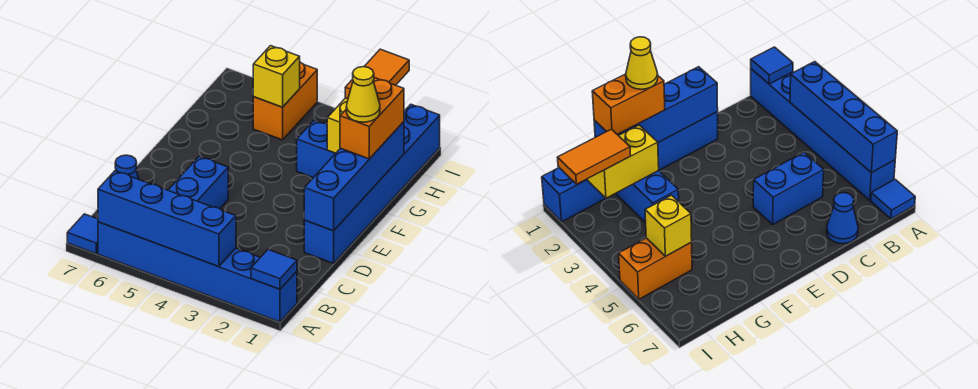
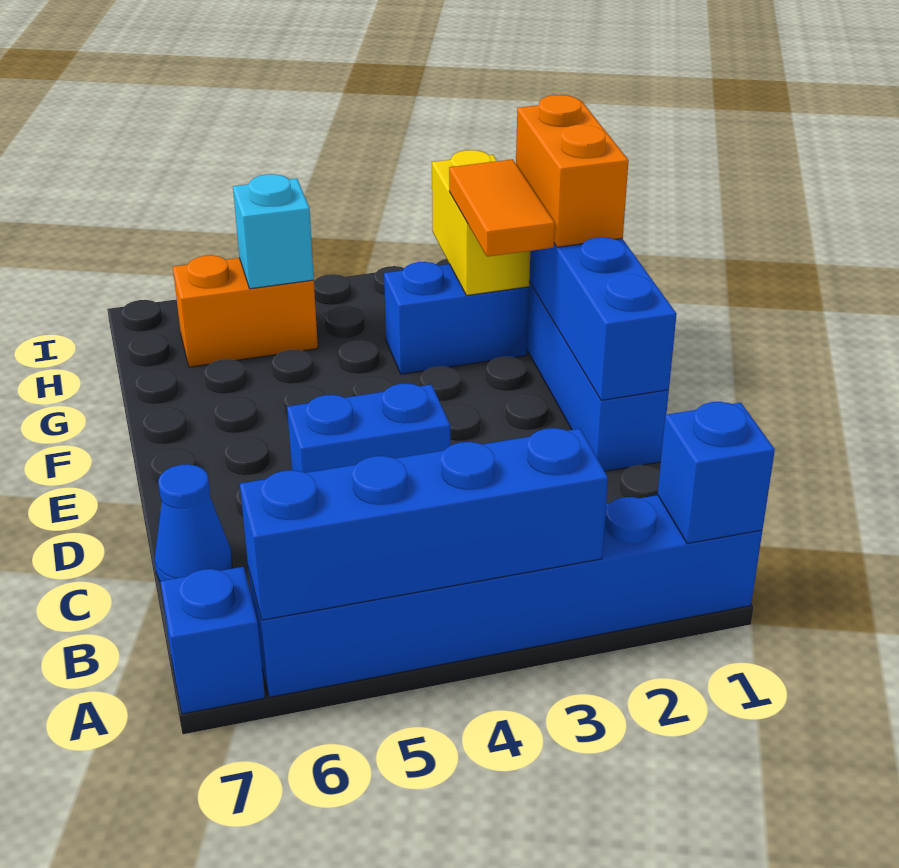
blue tile A1 level 2 -> blue brick A1 level 2
blue tile A7 level 1 -> blue brick A7 level 1
blue brick C5:D5 level 1 -> blue brick D4:D5 level 1
yellow cone F1 level 4 -> none
orange tile H2:I2 level 3 -> orange tile F2:G2 level 3
orange brick H5:I5 level 1 -> orange brick H5:H6 level 1
yellow brick H5 level 2 -> cyan brick H5 level 2

